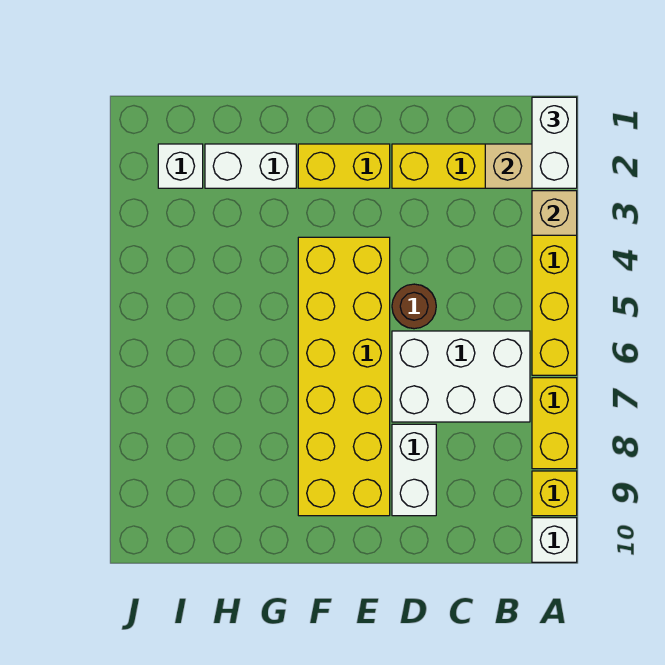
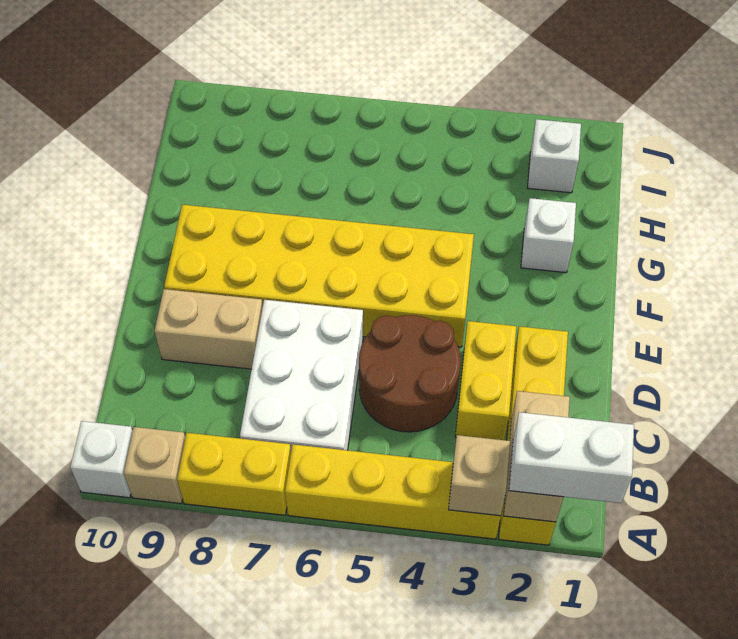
yellow brick A9 level 1 -> tan brick A9 level 1
brown round brick D5 level 1 -> brown round brick C4:D5 level 1
white brick D8:D9 level 1 -> tan brick D8:D9 level 1
yellow brick E2:F2 level 1 -> yellow brick C3:D3 level 1
white brick G2:H2 level 1 -> white brick G2 level 1

